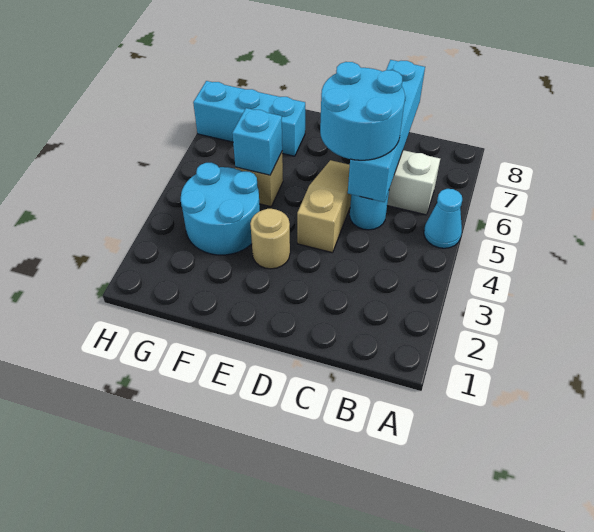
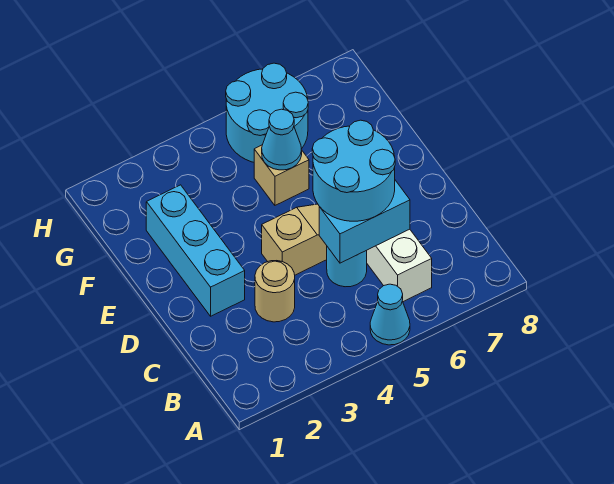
cyan brick C5:C8 level 2 -> cyan brick C5:C6 level 2
tan round brick E3 level 1 -> tan round brick C3 level 1
cyan round brick F3:G4 level 1 -> cyan round brick G5:H6 level 1
cyan brick F5 level 2 -> cyan cone F5 level 2
cyan brick F7:H7 level 1 -> cyan brick D2:F2 level 1

